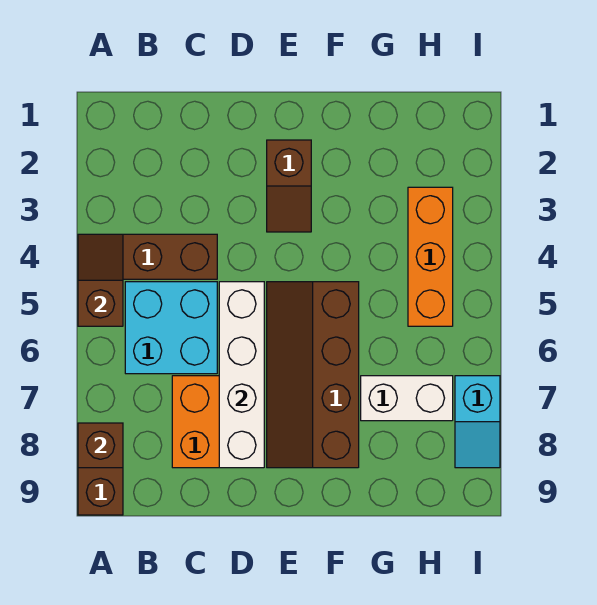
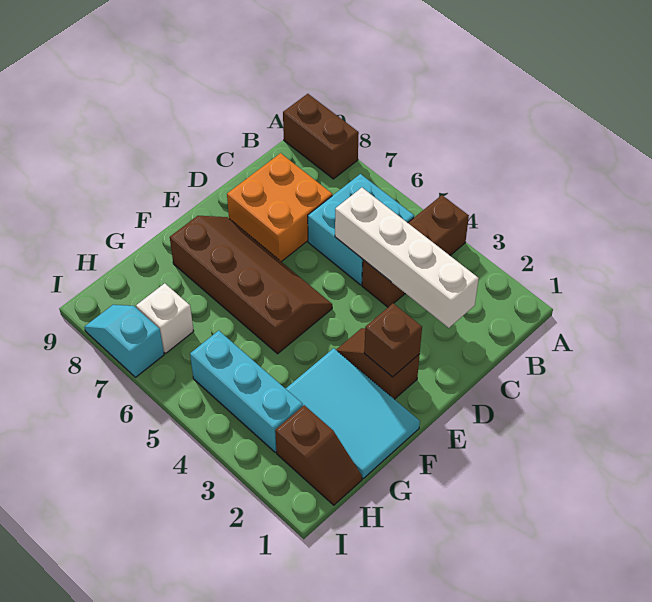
brown slope A4:A5 level 2 top 5 -> brown slope H1:H2 level 1 top 2
brown brick A8 level 2 -> brown brick E2 level 2
white brick D5:D8 level 2 -> white brick C2:C5 level 2
none -> cyan tile F1:G3 level 1
white brick G7:H7 level 1 -> white brick H7 level 1
orange brick H3:H5 level 1 -> cyan brick H3:H5 level 1

